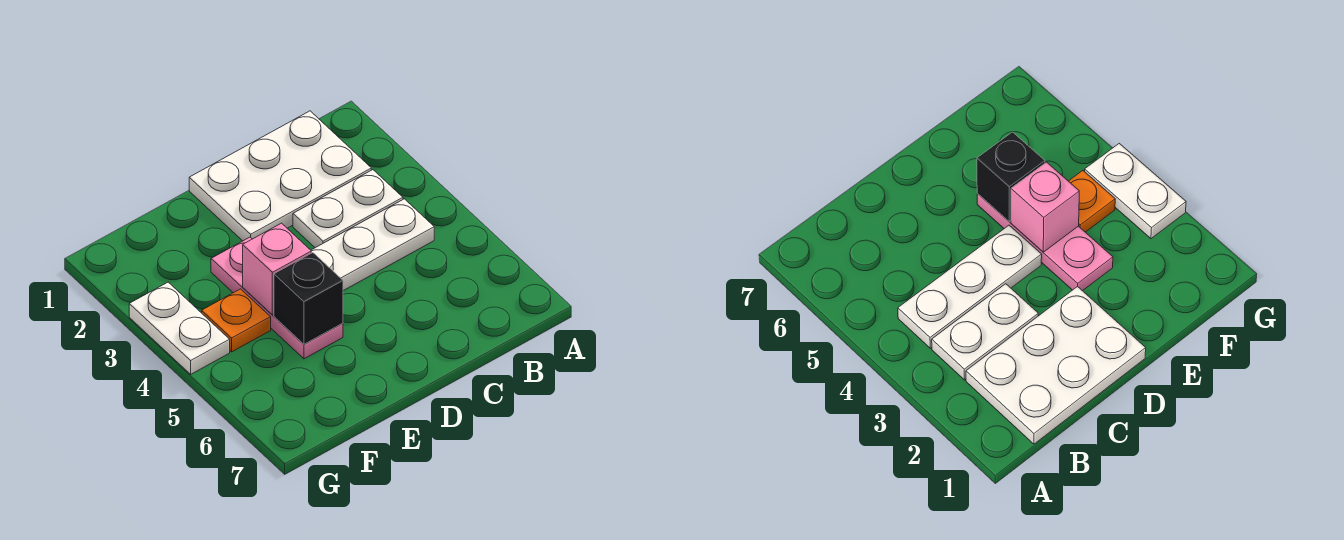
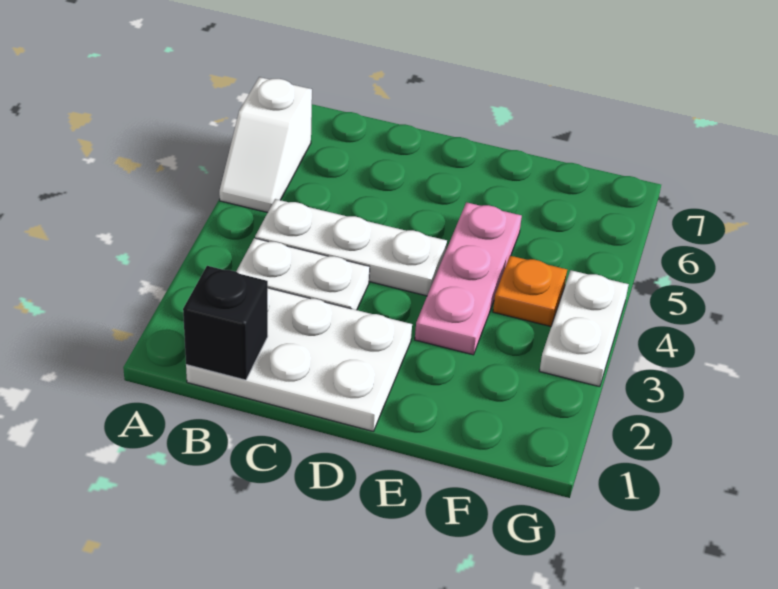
none -> white slope A5:A6 level 1 top 6
pink brick E4 level 2 -> none
black brick E5 level 2 -> black brick B1 level 2

